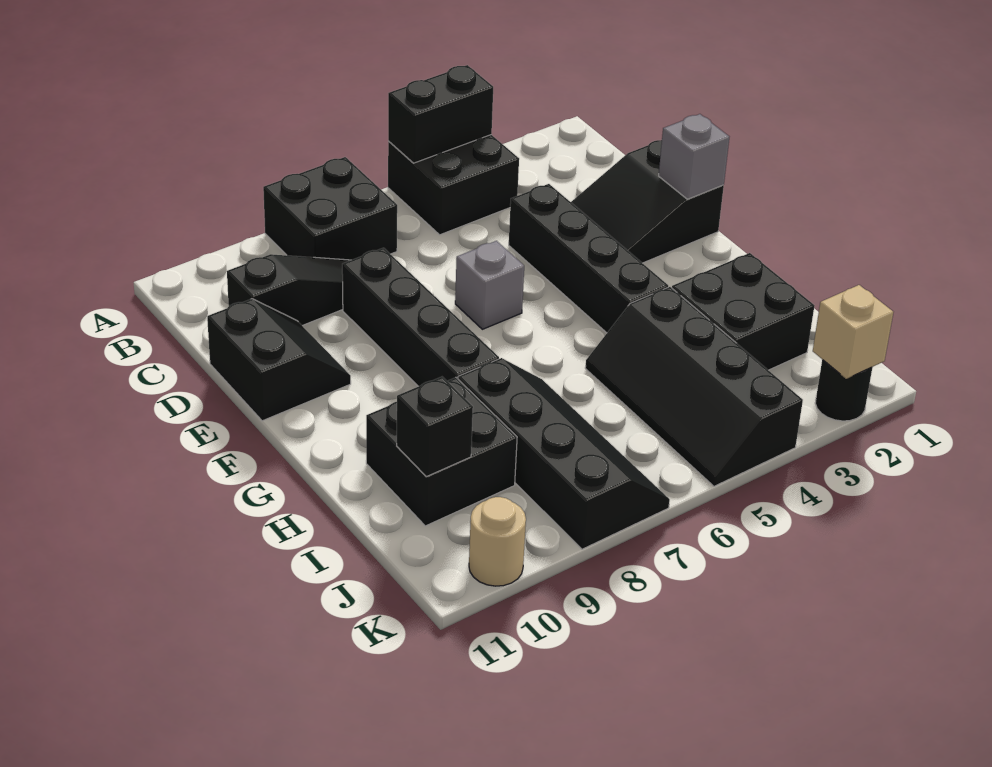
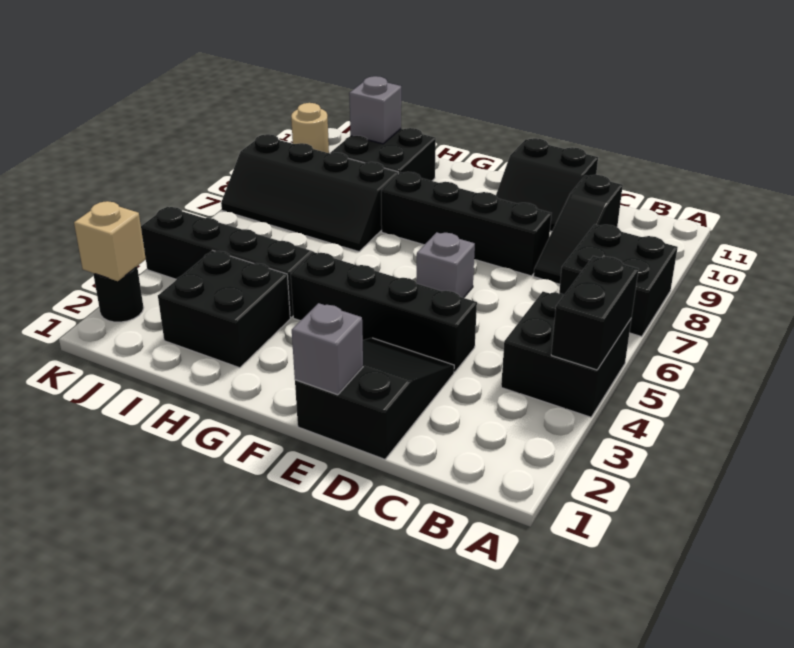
black brick I10 level 2 -> grey brick I10 level 2

